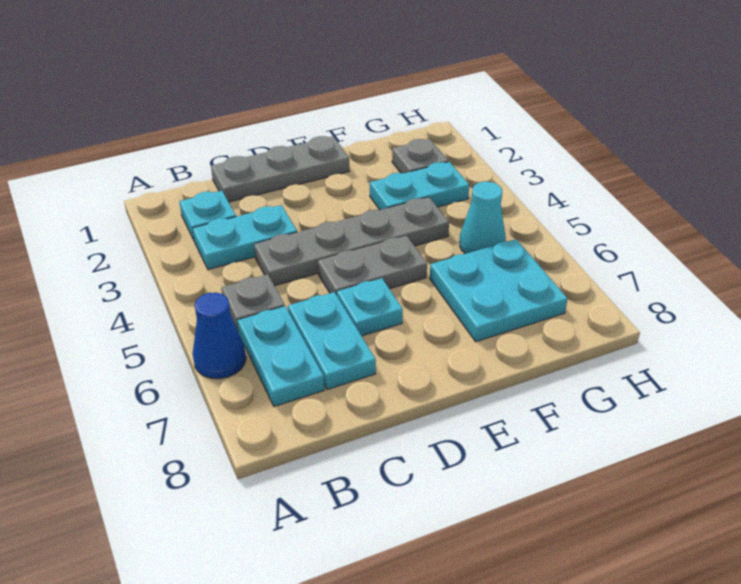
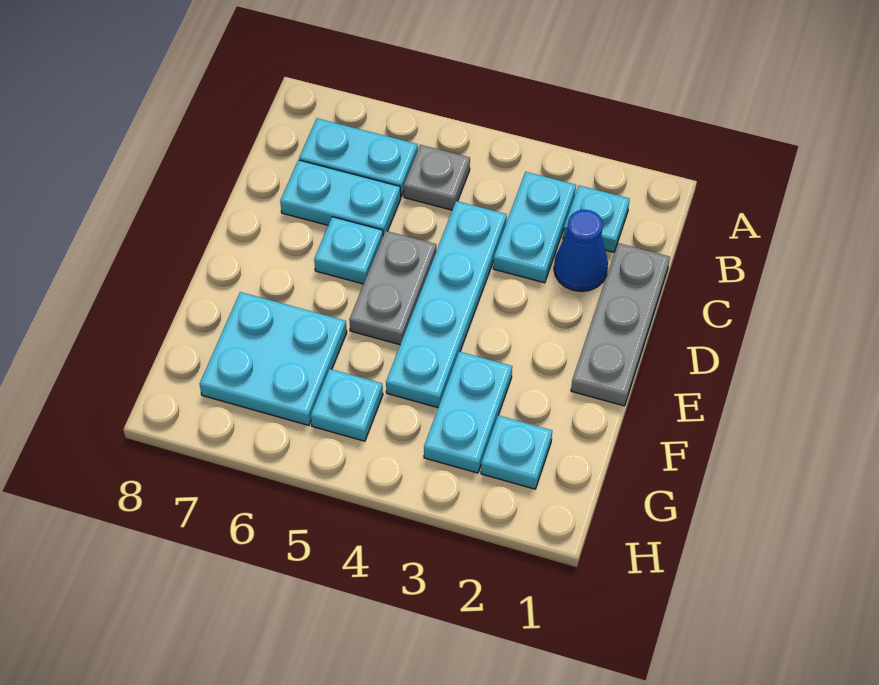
blue cone A6 level 1 -> blue cone C2 level 1
grey plate C4:F4 level 1 -> cyan plate C4:F4 level 1
grey plate G2 level 1 -> cyan plate G2 level 1
cyan cone G5 level 1 -> cyan plate G5 level 1

